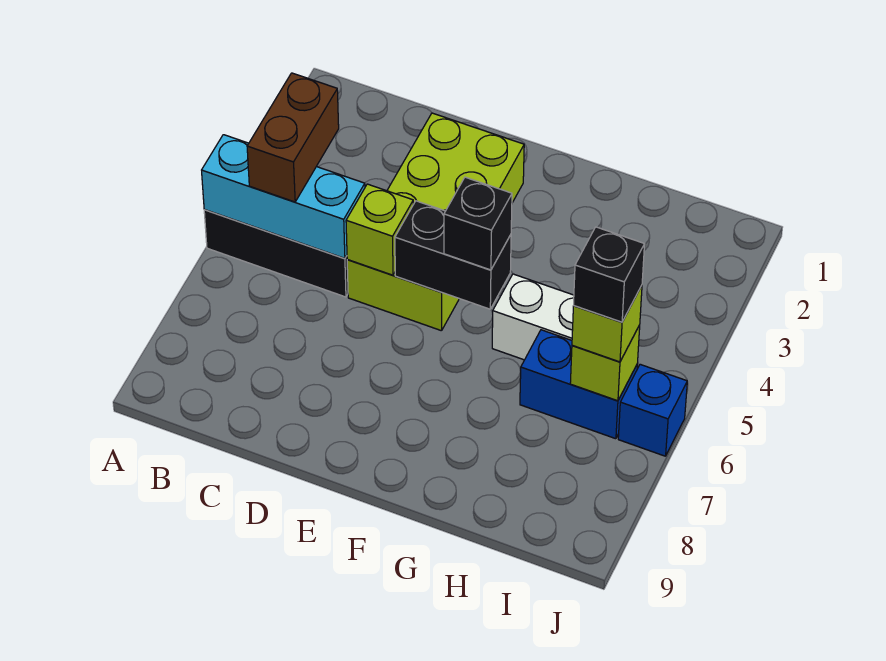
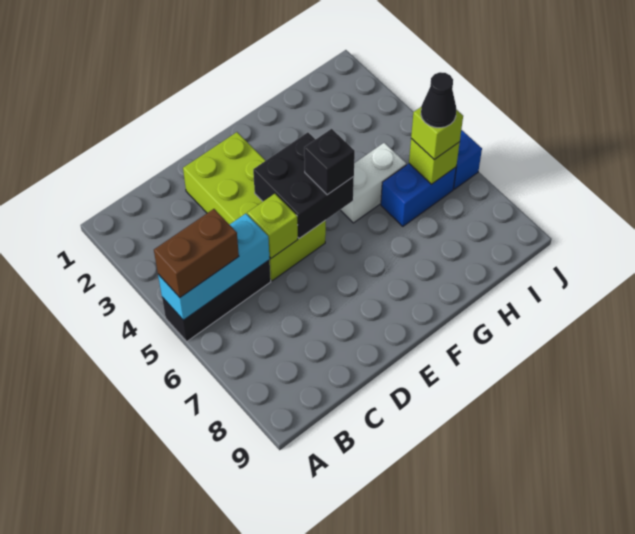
brown brick B4:B5 level 3 -> brown brick A5:B5 level 3
black brick E5:F5 level 2 -> black brick E4:F5 level 2
black brick I6 level 4 -> black cone I6 level 4

